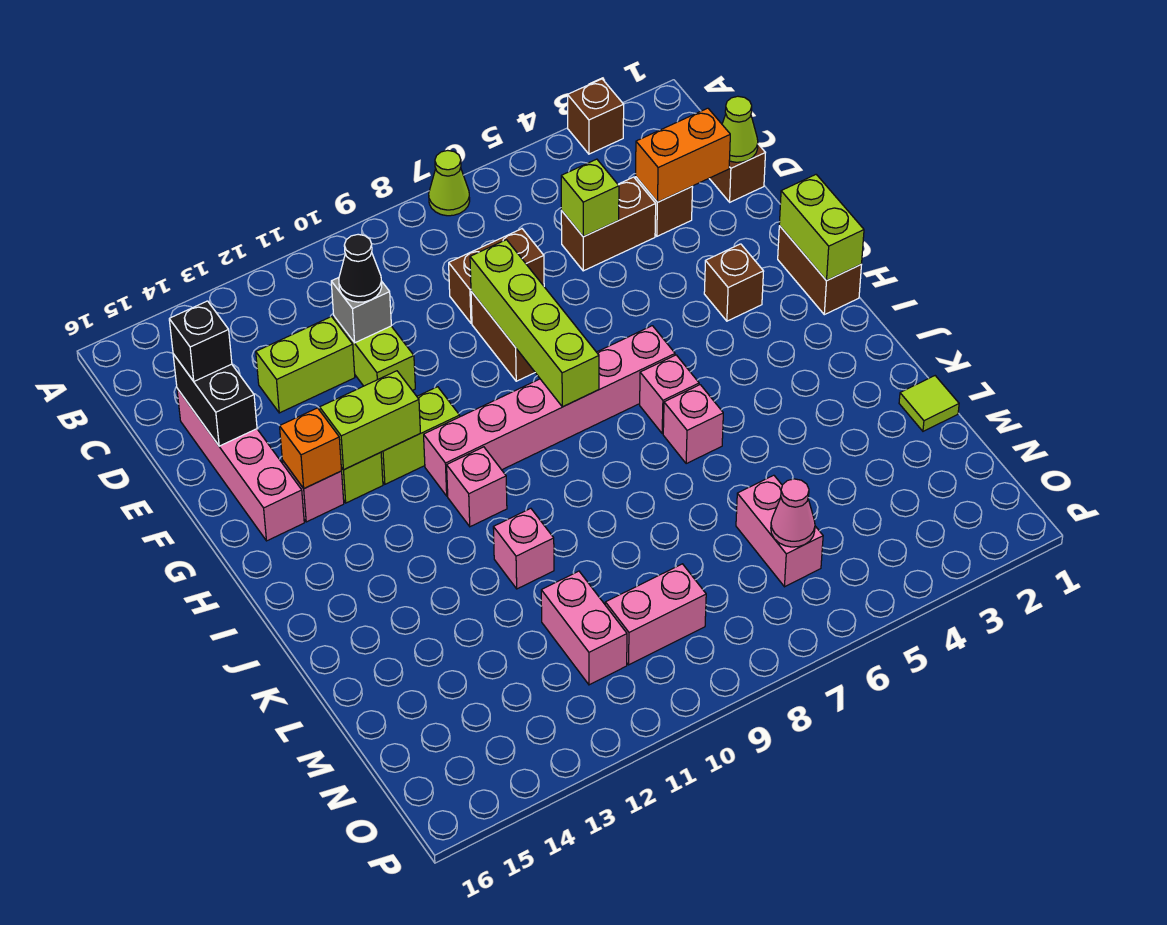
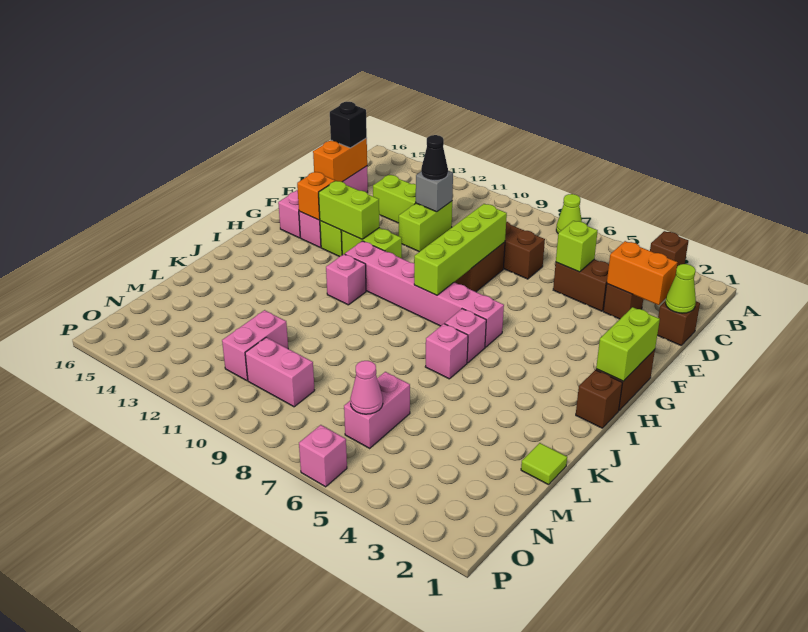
black brick D15:E15 level 2 -> orange brick D15:E15 level 2
brown brick G3 level 1 -> brown brick I1 level 1
pink brick K11 level 1 -> pink brick P6 level 1

